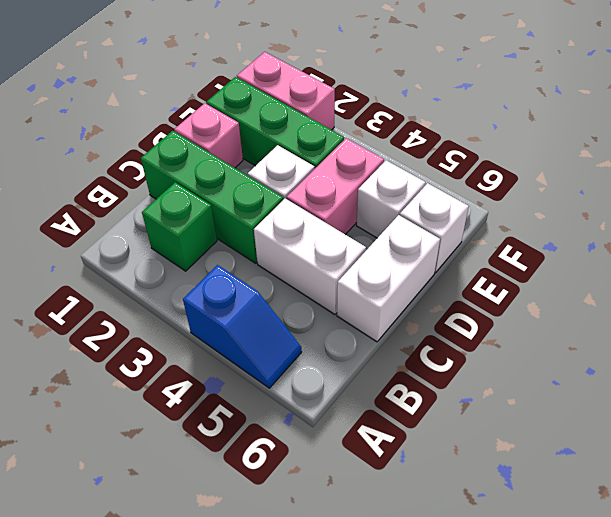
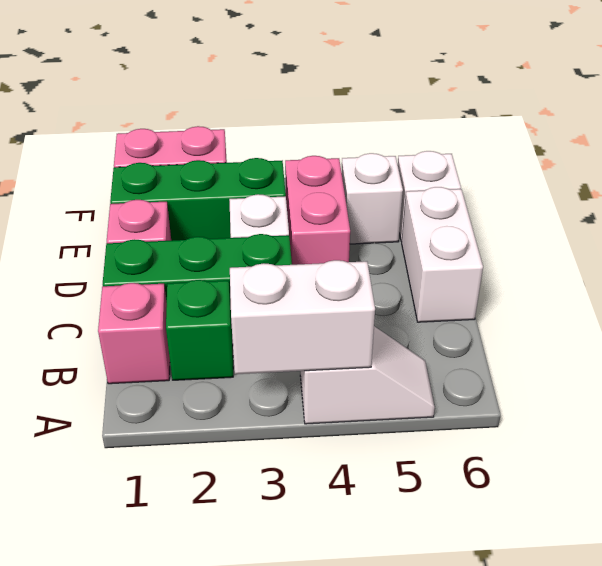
blue slope A4:A5 level 1 top 4 -> white slope A4:A5 level 1 top 4
none -> pink brick B1 level 1
white brick C4:C5 level 1 -> white brick A3:A4 level 2

